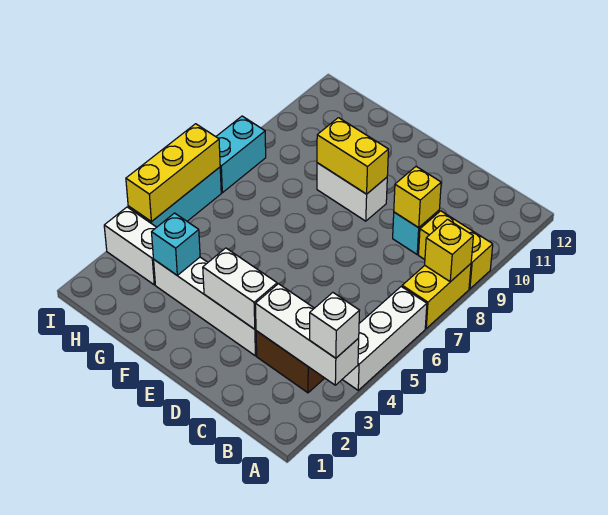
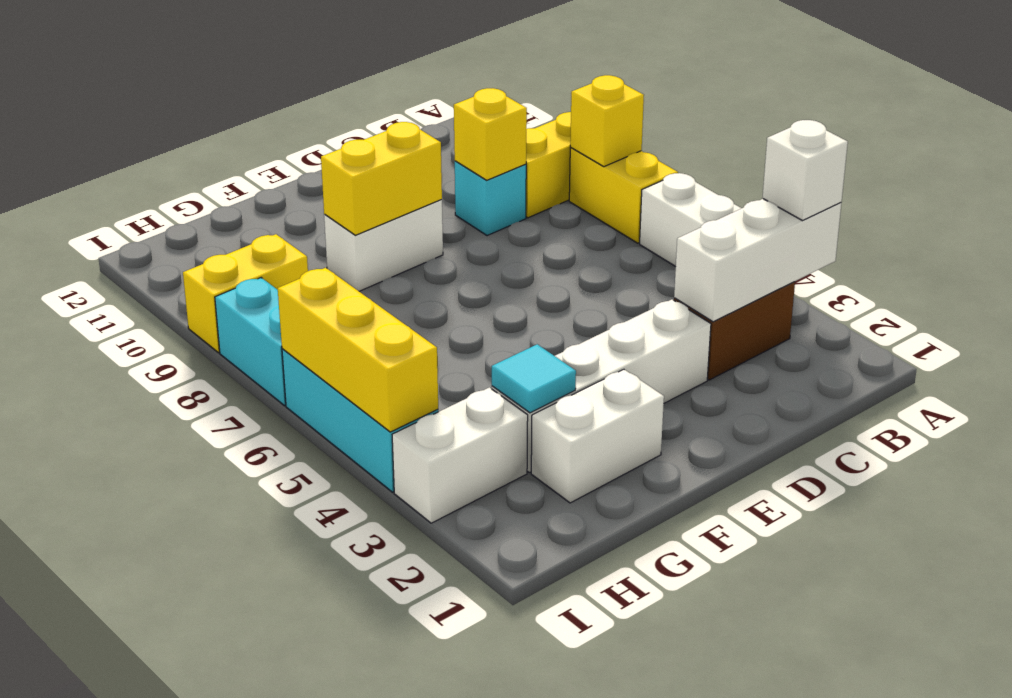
white brick D3:E3 level 2 -> white brick F2:G2 level 1
cyan brick G3 level 2 -> cyan tile G3 level 2
none -> yellow brick H9:I9 level 1

